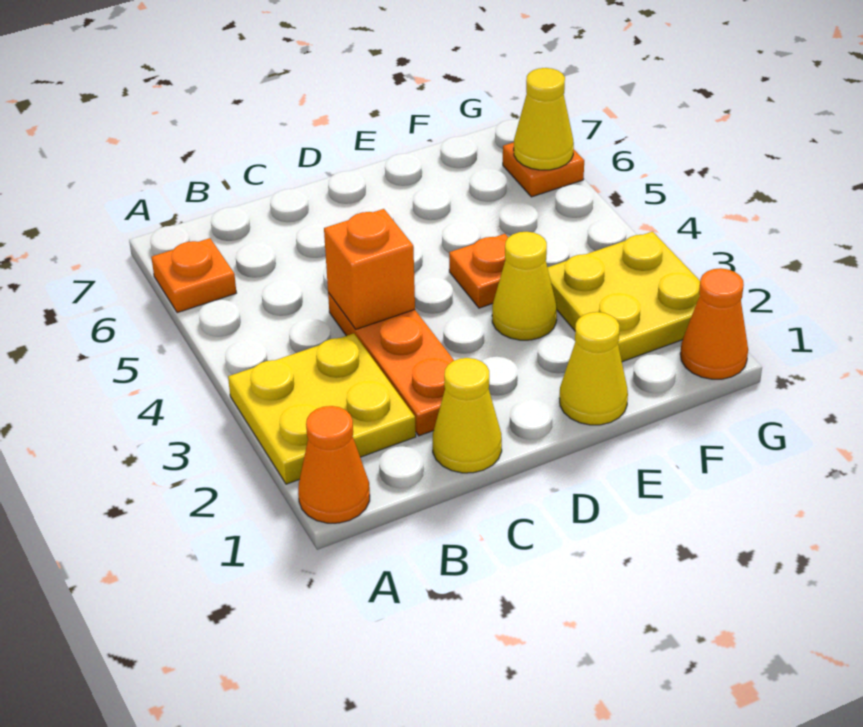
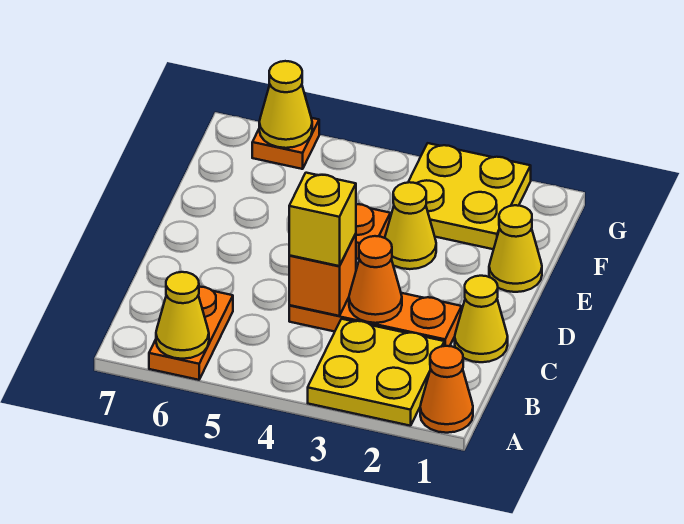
orange plate A6 level 1 -> orange plate A6:B6 level 1
none -> yellow cone A6 level 2
none -> yellow brick C4 level 3
orange cone G1 level 1 -> orange cone C3 level 2

